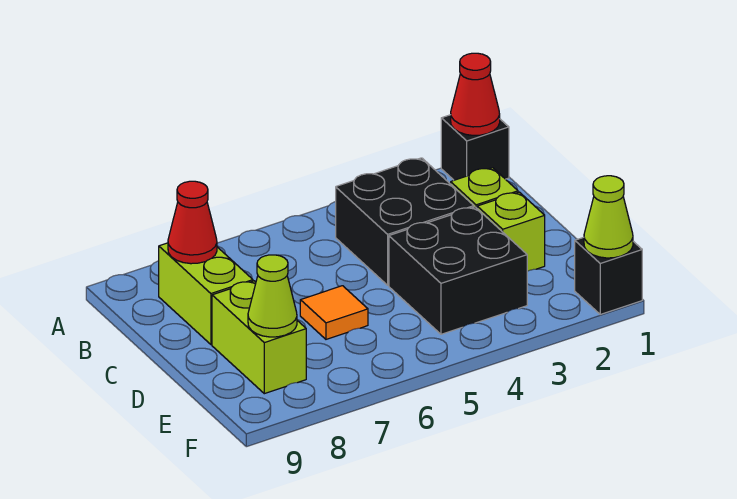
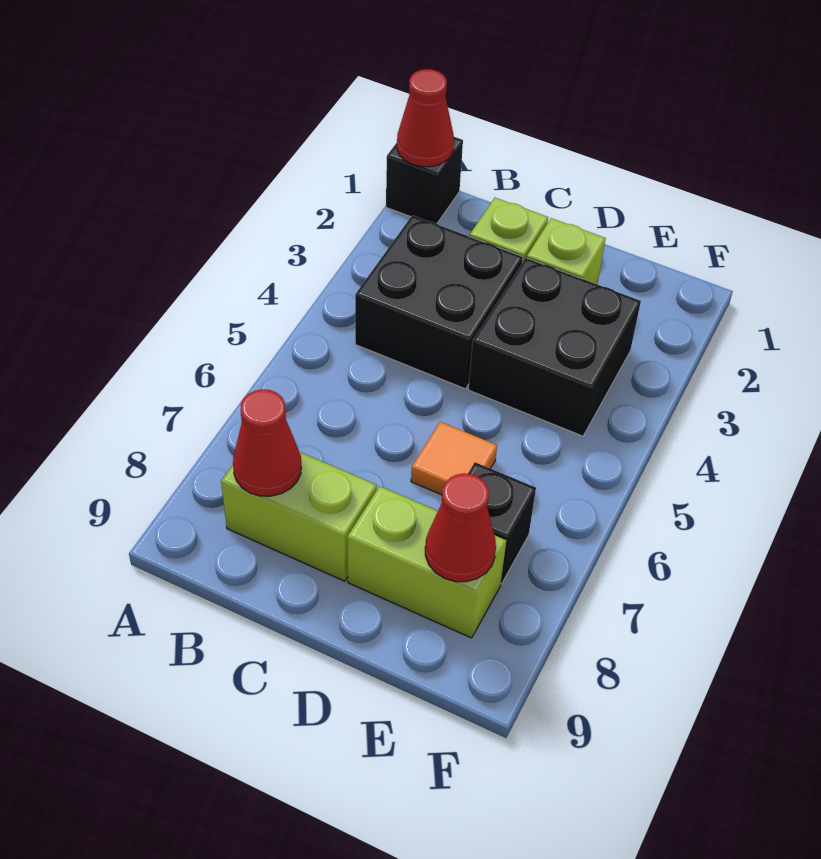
lime cone E8 level 2 -> red cone E8 level 2
black brick F1 level 1 -> black brick E7 level 1
lime cone F1 level 2 -> none

